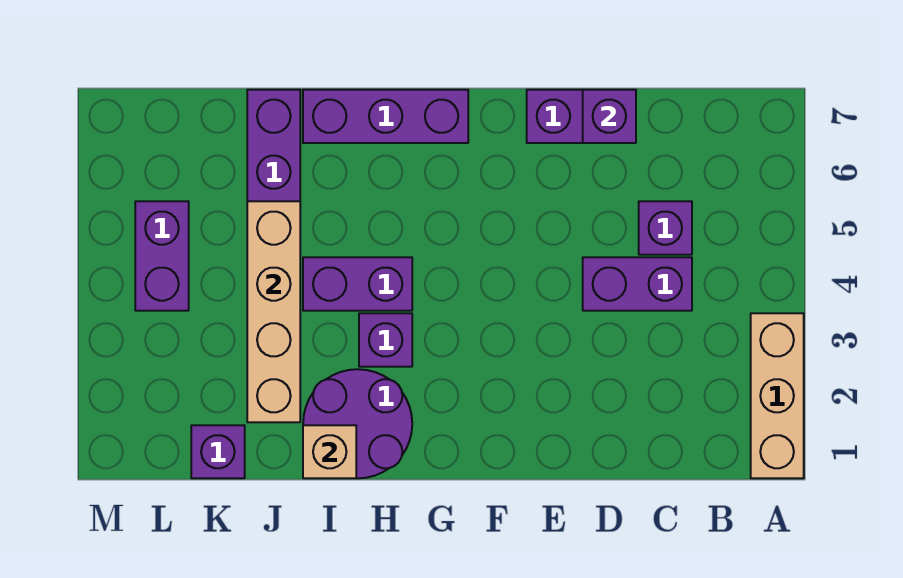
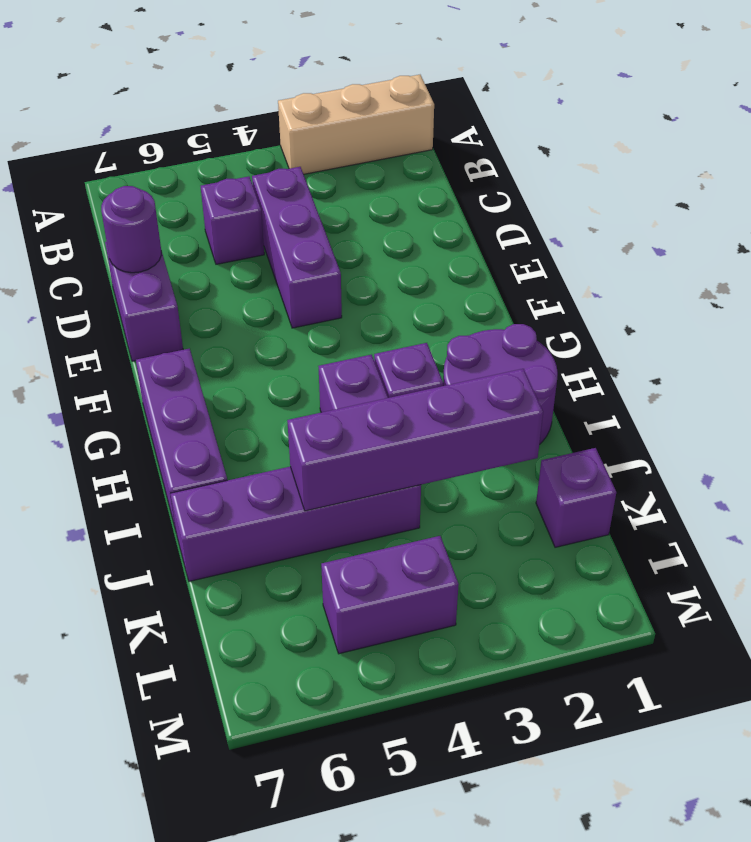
purple brick C4:D4 level 1 -> purple brick C4:E4 level 1
purple brick D7 level 2 -> purple round brick D7 level 2
tan brick I1 level 2 -> none
tan brick J2:J5 level 2 -> purple brick J2:J5 level 2

